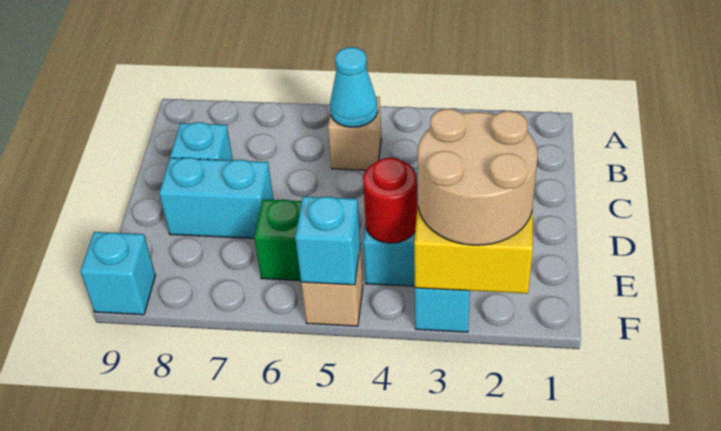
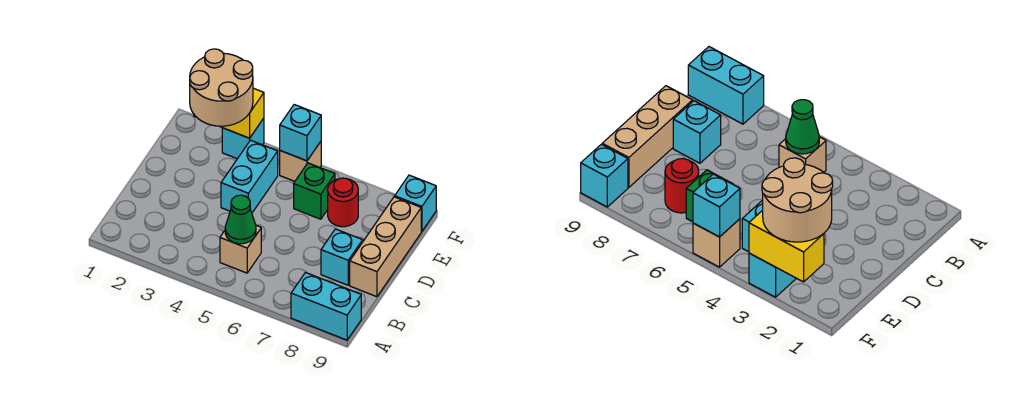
cyan cone B5 level 2 -> green cone B5 level 2
none -> tan brick C9:E9 level 1
cyan brick D7:D8 level 1 -> cyan brick A8:A9 level 1
red round brick E4 level 2 -> red round brick E7 level 1

